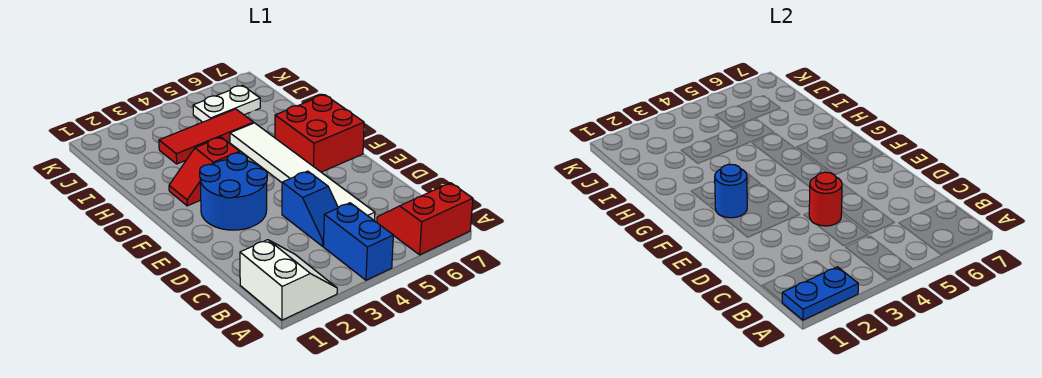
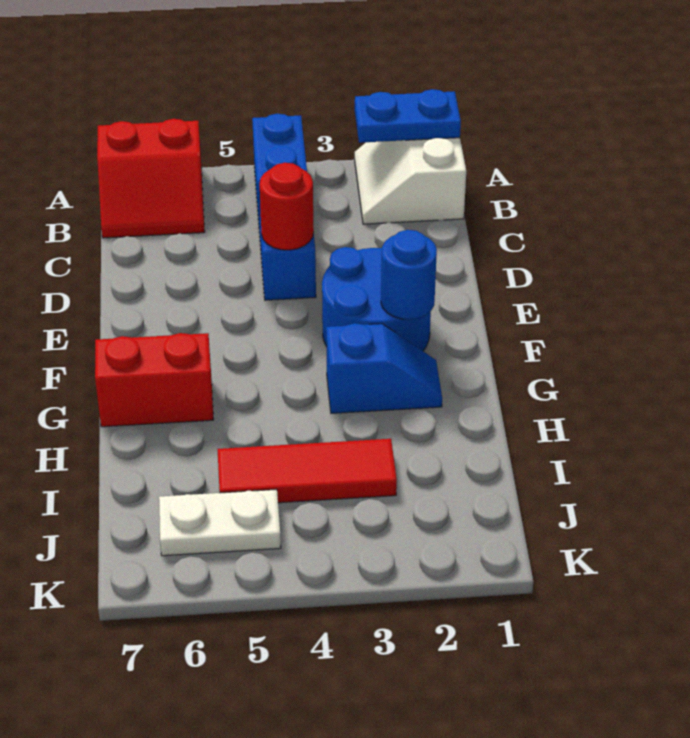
white tile C5:H5 level 1 -> none
red brick F6:G7 level 1 -> red brick G6:G7 level 1
red slope G2:G3 level 1 top 3 -> blue slope G2:G3 level 1 top 3

